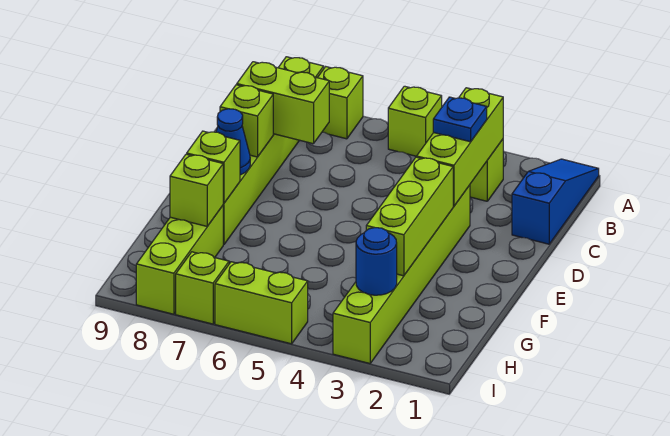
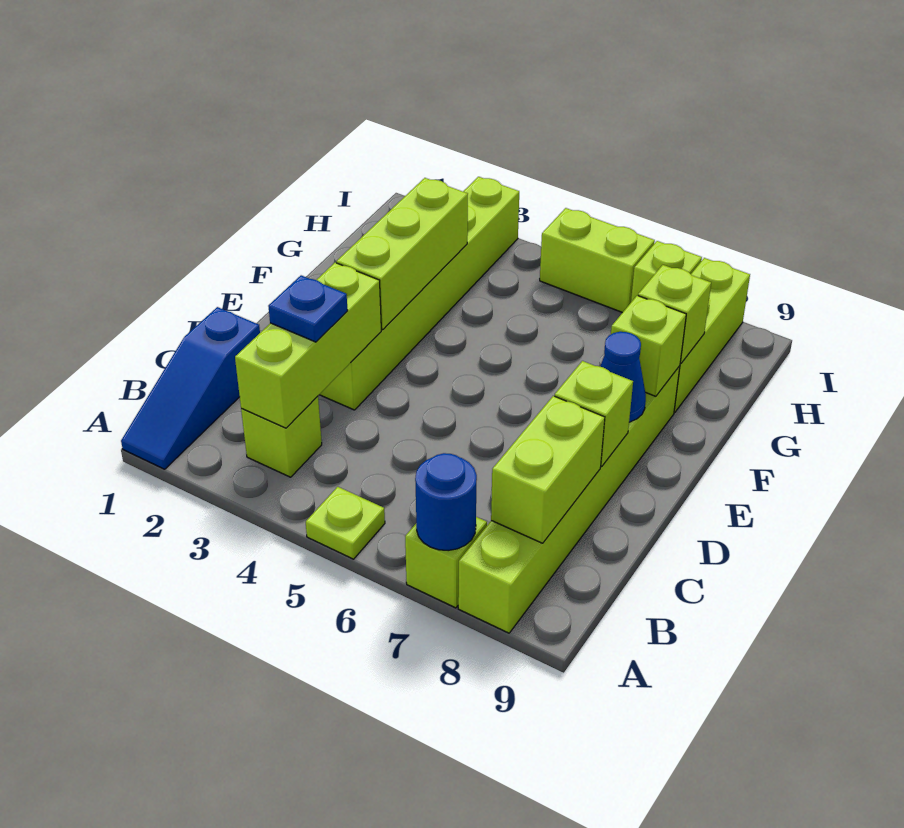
lime brick A5 level 1 -> lime plate A5 level 1
lime brick C7:C8 level 2 -> lime brick B8:C8 level 2
blue round brick H3 level 2 -> blue round brick A7 level 2

